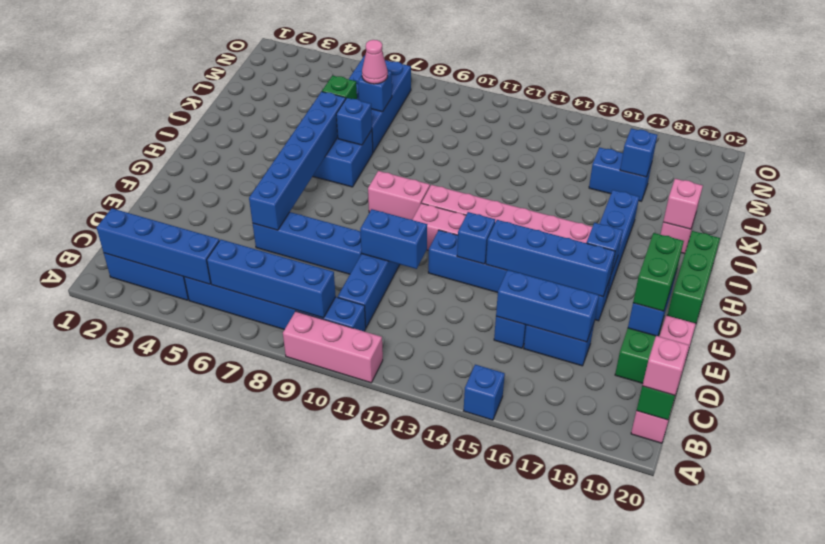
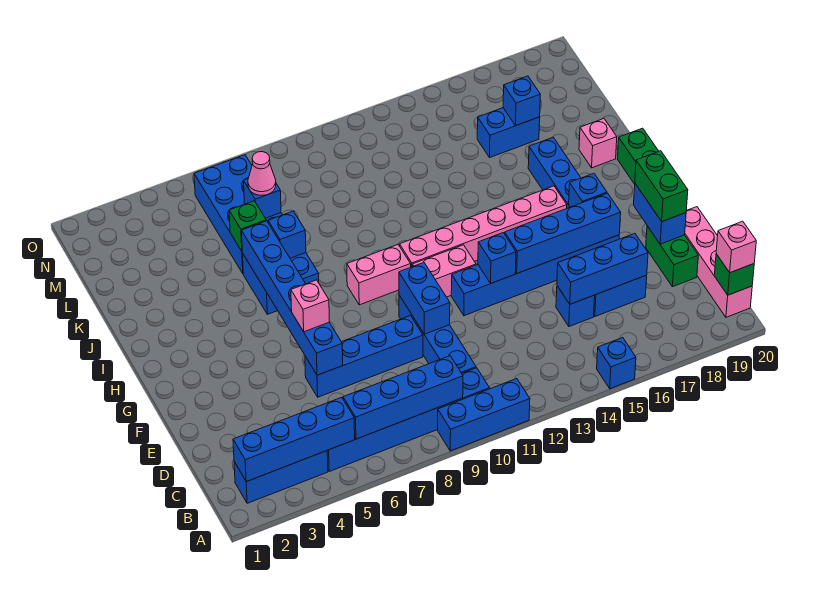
pink brick A9:A11 level 1 -> blue brick A9:A11 level 1
blue brick E10:E11 level 2 -> blue brick E10:F10 level 2
pink brick J19 level 2 -> pink brick F6 level 3

